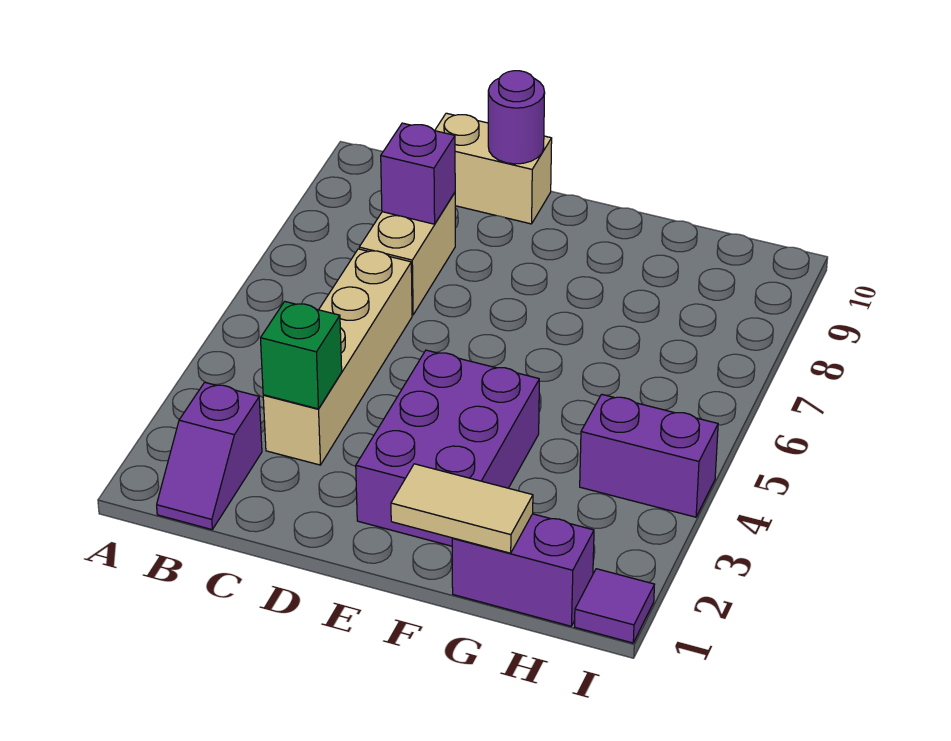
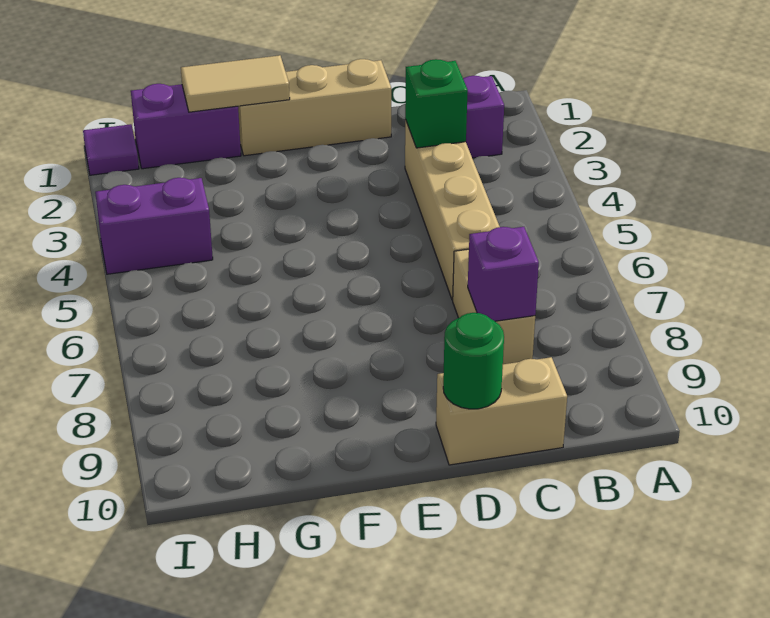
none -> tan brick D1:F1 level 1
purple round brick D10 level 2 -> green round brick D10 level 2
purple brick E2:F4 level 1 -> none

